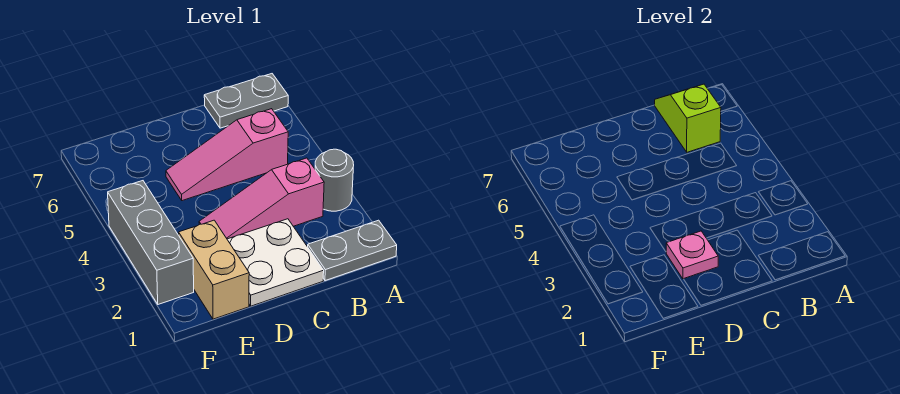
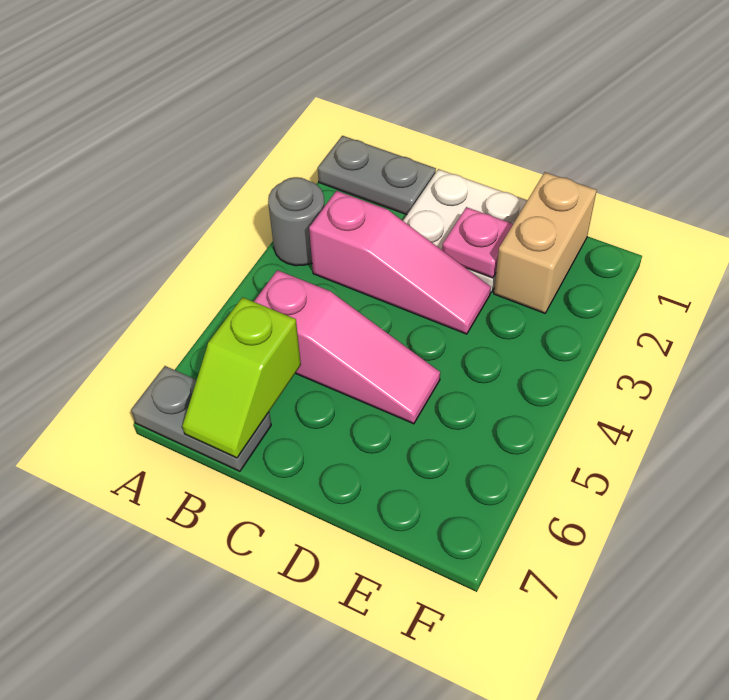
grey brick F2:F4 level 1 -> none

